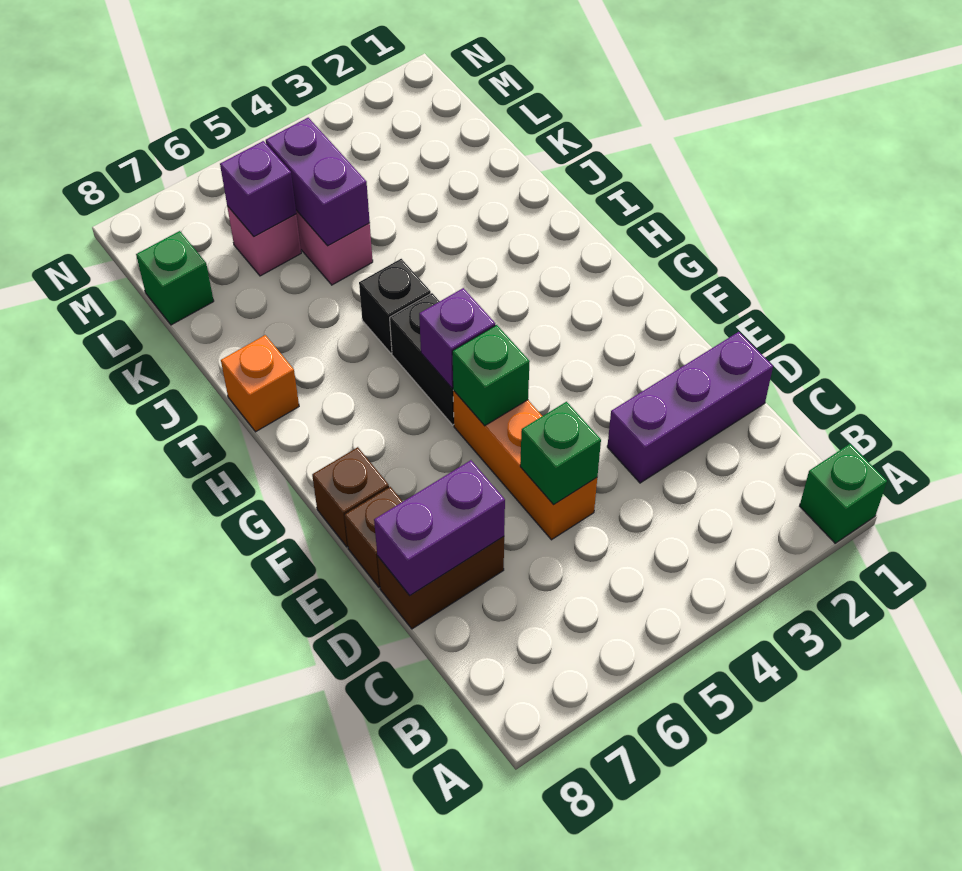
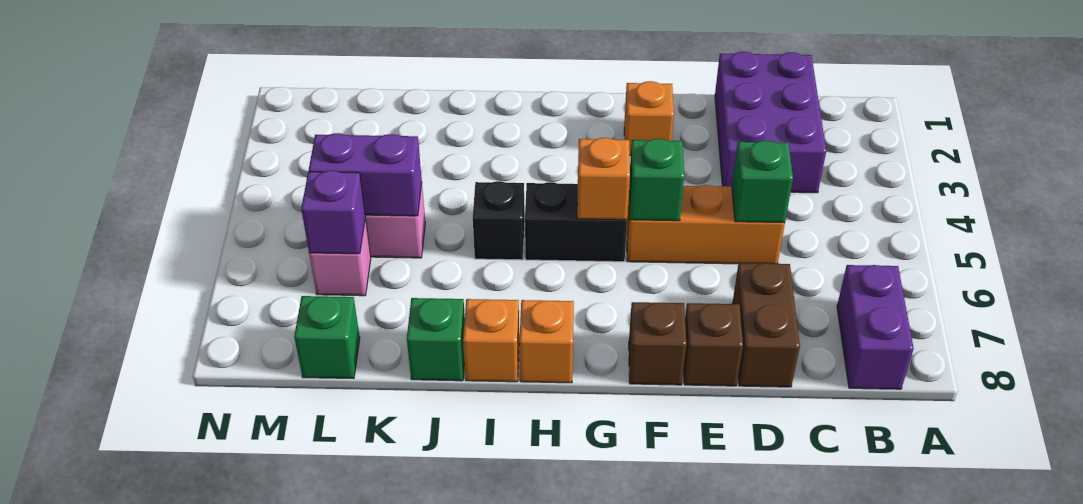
green brick A1 level 1 -> green brick J8 level 1
purple brick D1:D3 level 1 -> purple brick C1:D3 level 1
purple brick D7:D8 level 2 -> purple brick B7:B8 level 1
none -> orange brick F2 level 1
purple brick G5 level 2 -> orange brick G5 level 2
none -> orange brick H8 level 1

